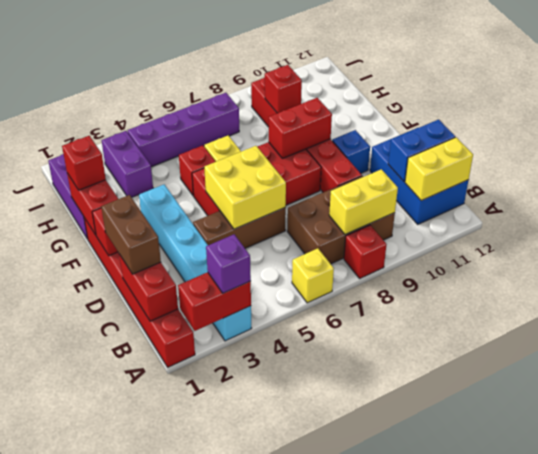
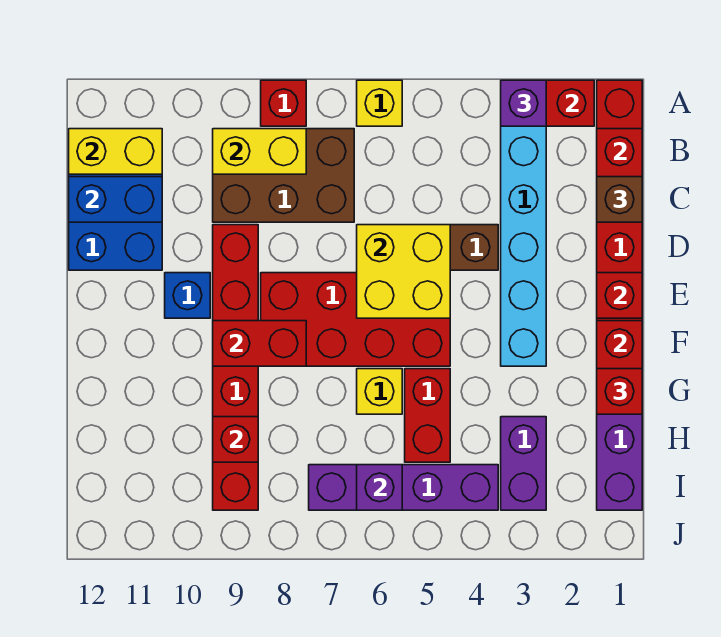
brown brick C1:D1 level 3 -> brown brick C1 level 3
red brick G5 level 1 -> red brick G5:H5 level 1
none -> purple brick I6 level 2

